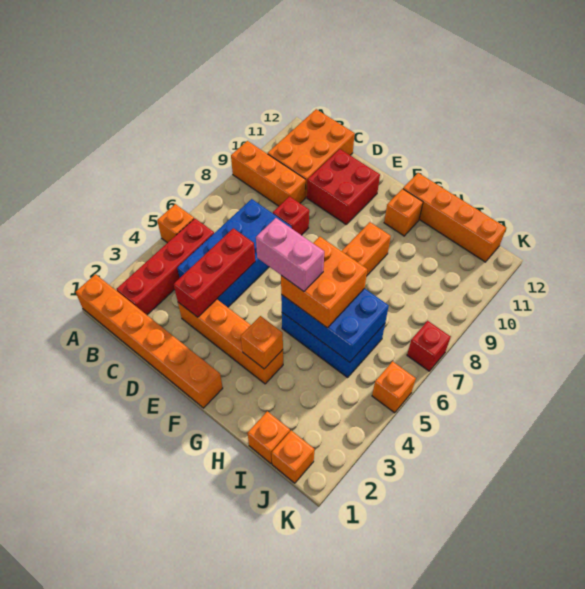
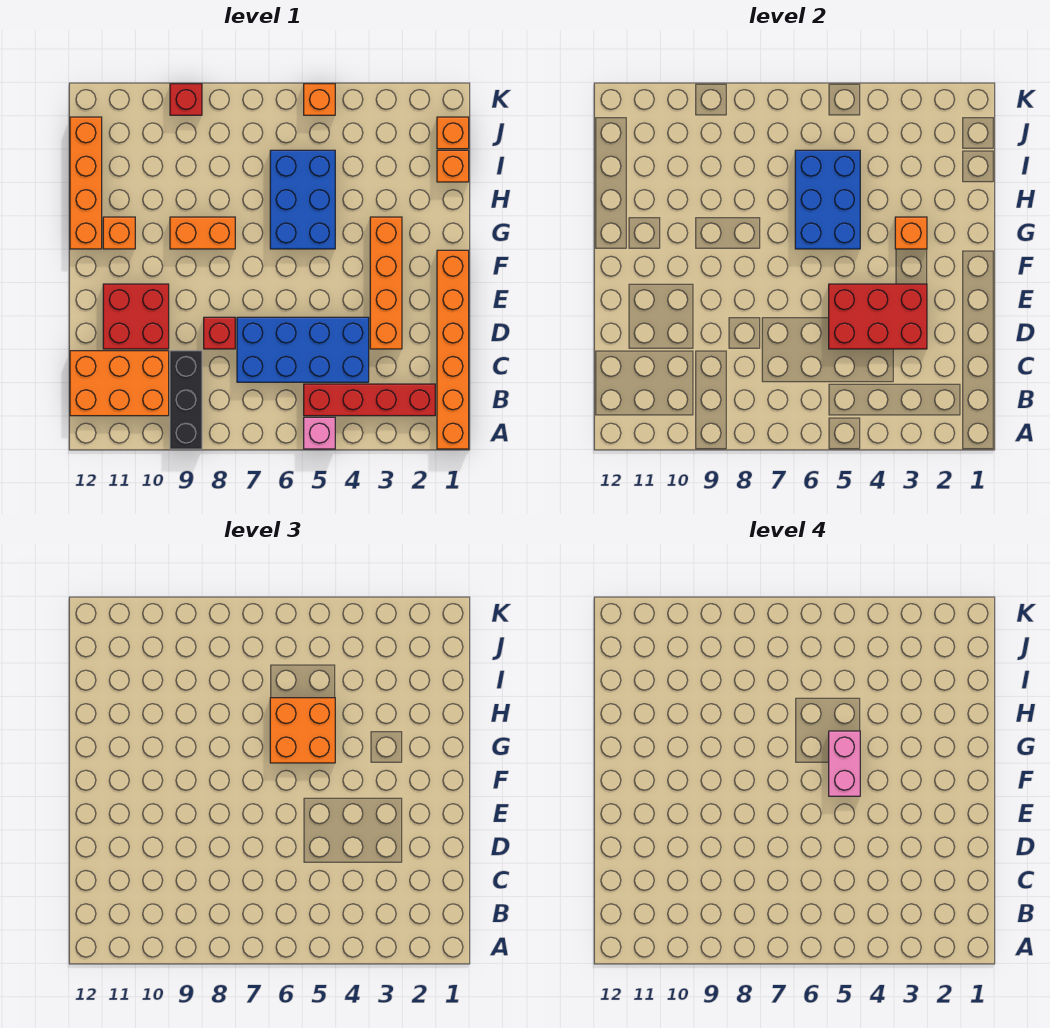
orange brick A5 level 1 -> pink brick A5 level 1
orange brick A9:C9 level 1 -> black brick A9:C9 level 1
red brick D3:D5 level 2 -> red brick D3:E5 level 2
red brick K7 level 1 -> red brick K9 level 1

